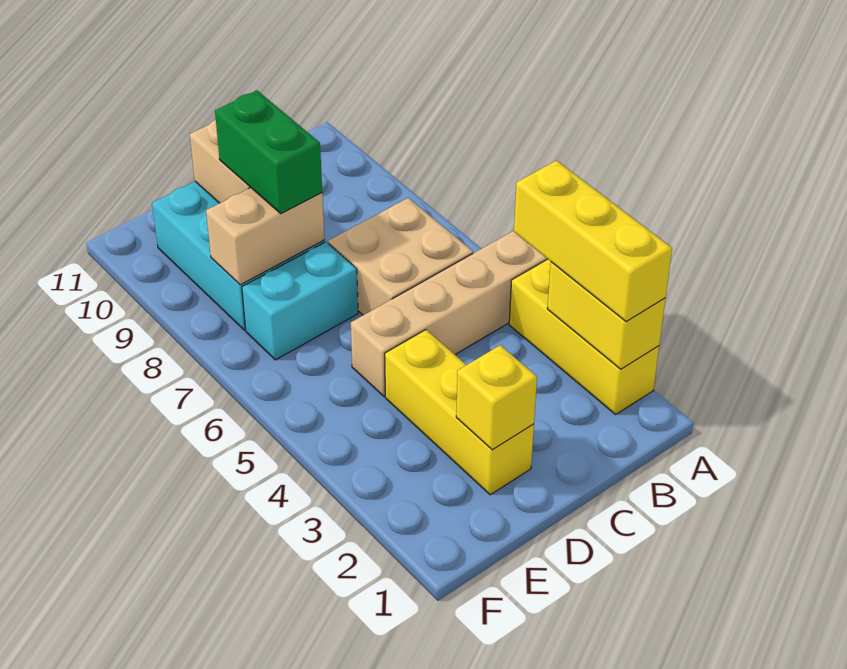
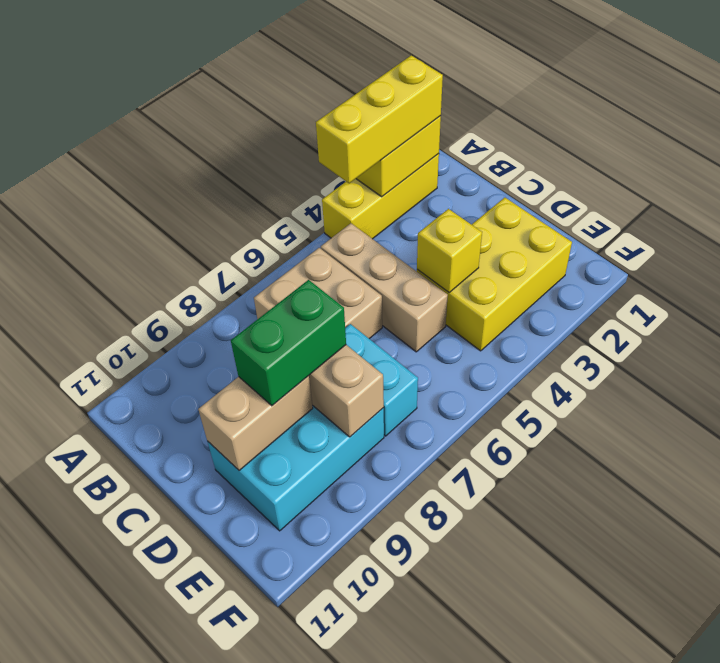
tan brick A5:D5 level 1 -> tan brick B5:D5 level 1
yellow brick D2:D4 level 1 -> yellow brick D2:E4 level 1
yellow brick D2 level 2 -> yellow brick D4 level 2

